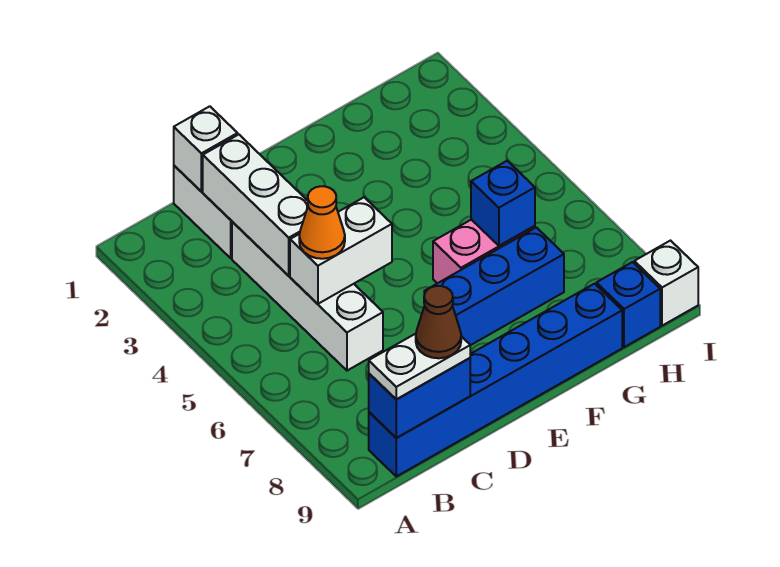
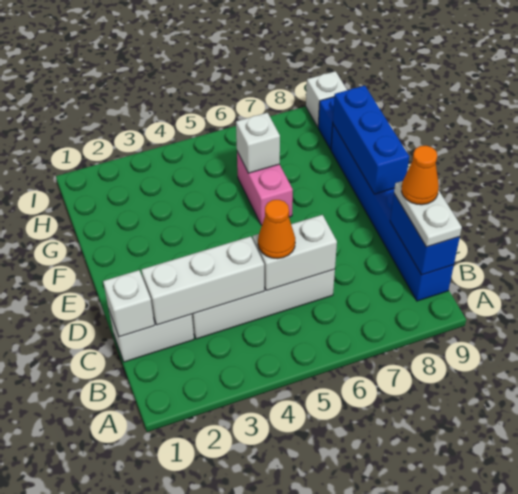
white brick C5:D5 level 2 -> white brick C5:C6 level 2
brown cone C9 level 4 -> orange cone C9 level 4
blue brick E7:G7 level 1 -> blue brick E9:G9 level 2
blue brick G6 level 2 -> white brick G6 level 2

